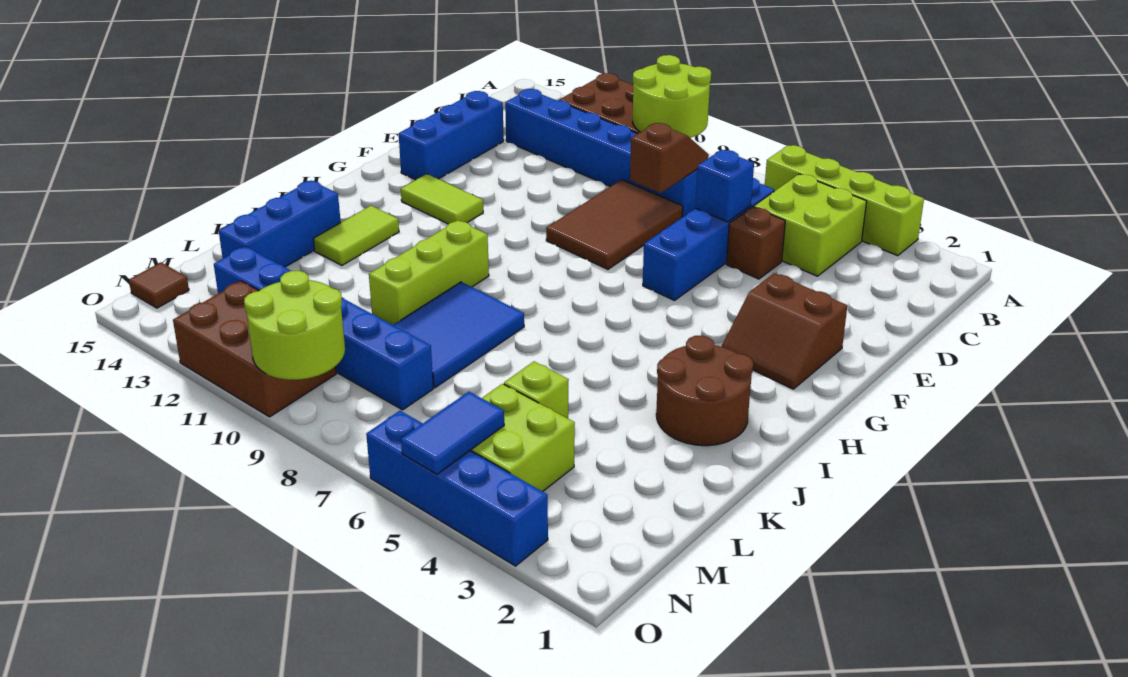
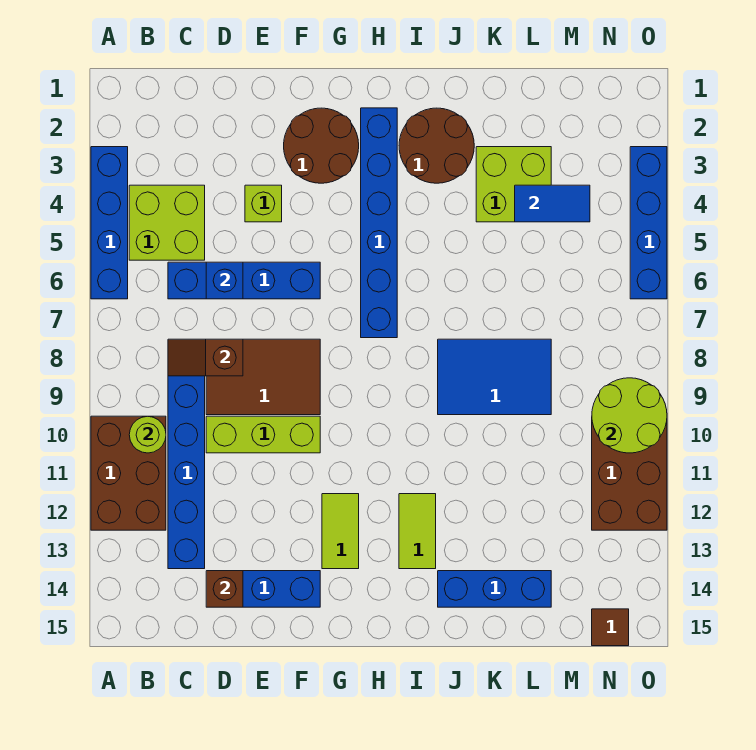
lime brick A3:A6 level 1 -> blue brick A3:A6 level 1
lime round brick A9:B10 level 2 -> lime round brick B10 level 2
brown brick D5 level 1 -> brown brick D14 level 2
brown slope F2:G3 level 1 top F -> brown round brick F2:G3 level 1
lime brick I10:K10 level 1 -> lime brick D10:F10 level 1
lime tile I13:J13 level 1 -> lime tile I12:I13 level 1
lime brick L5 level 1 -> lime brick E4 level 1
lime brick M4:N5 level 1 -> lime brick K3:L4 level 1
blue brick M8:M13 level 1 -> blue brick H2:H7 level 1
blue tile N5:O5 level 2 -> blue tile L4:M4 level 2

